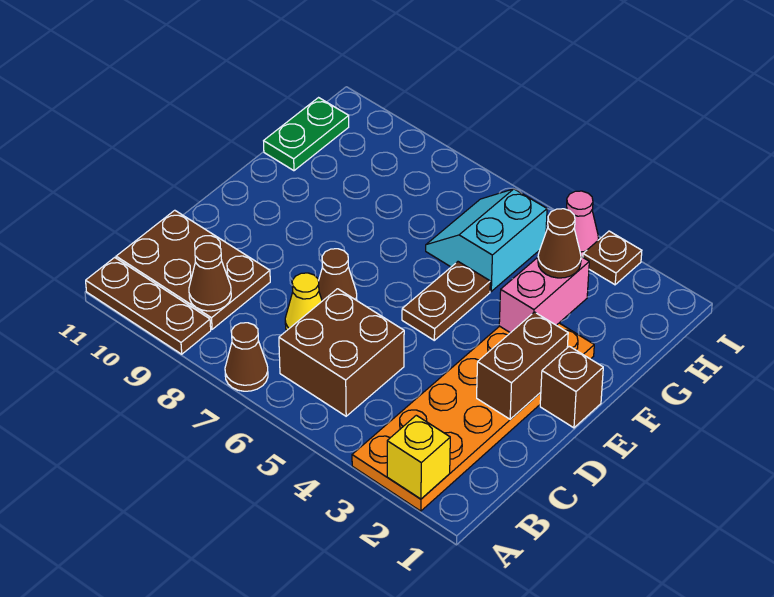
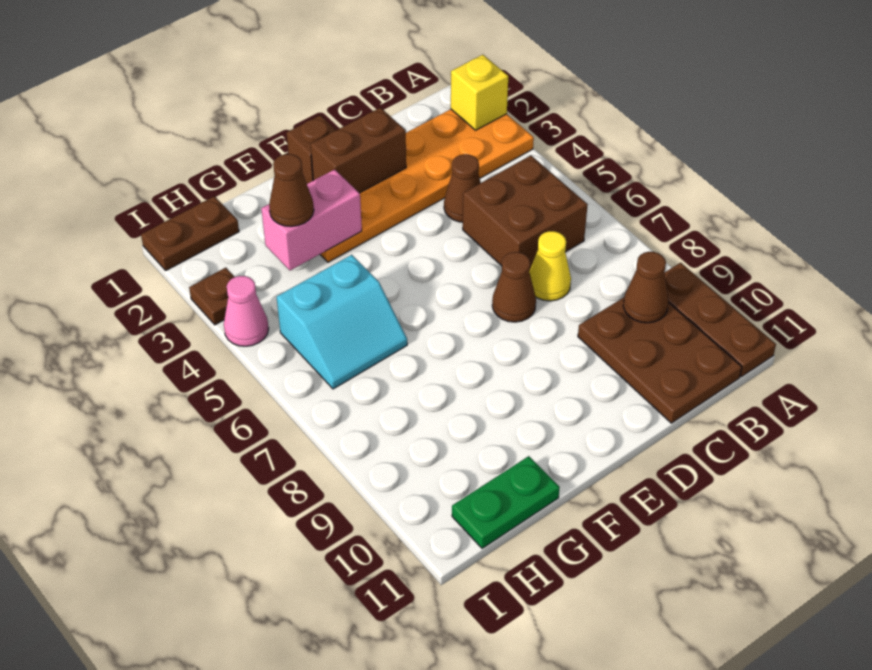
brown cone A7 level 1 -> brown cone C4 level 1
brown plate E5:F5 level 1 -> brown plate H1:I1 level 1

